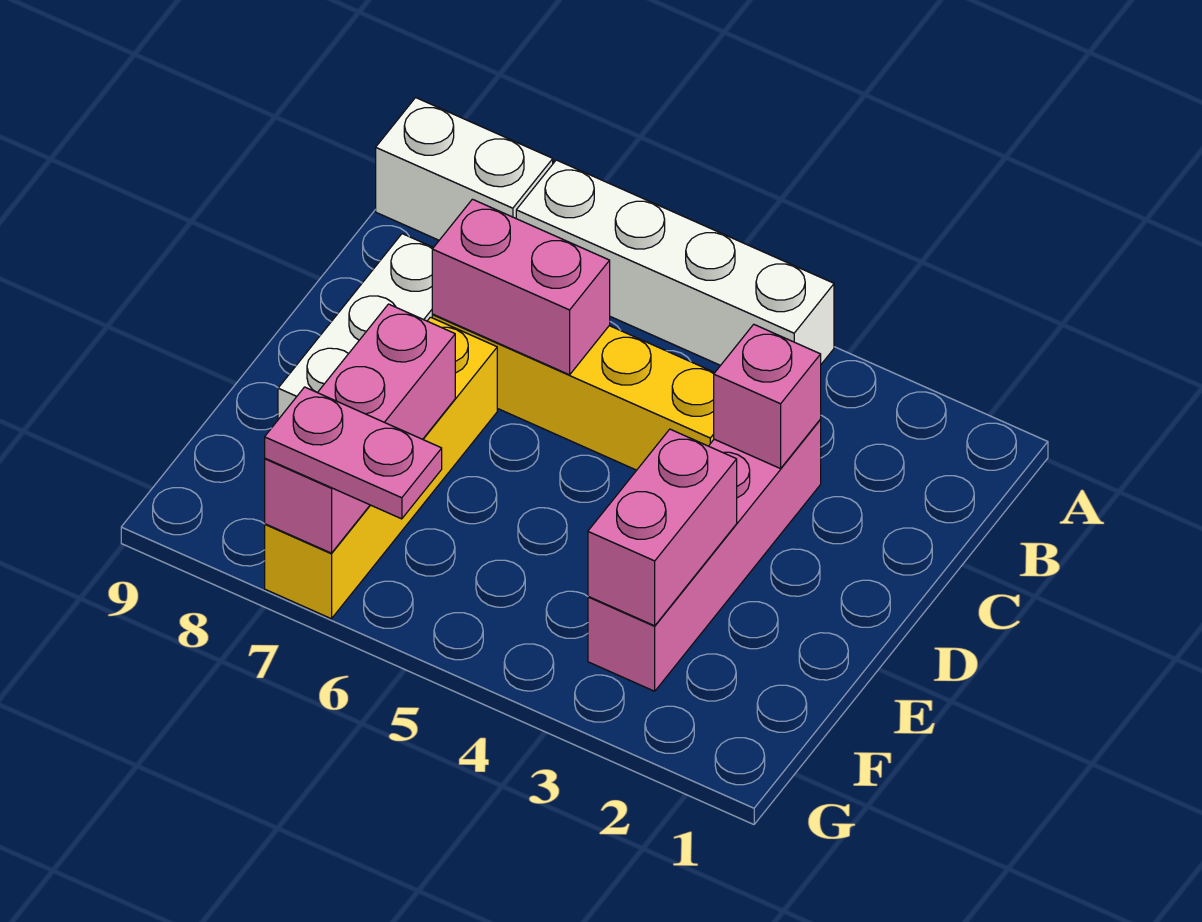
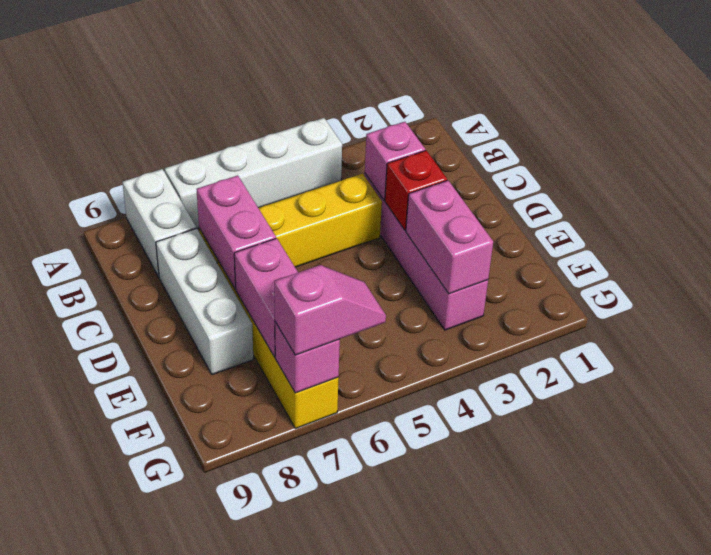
white brick A8:A9 level 1 -> white brick A8:B8 level 1
pink brick C6:C7 level 2 -> pink brick C7:D7 level 2
none -> red brick D3 level 2
pink plate G6:G7 level 3 -> pink slope G6:G7 level 3 top 7

